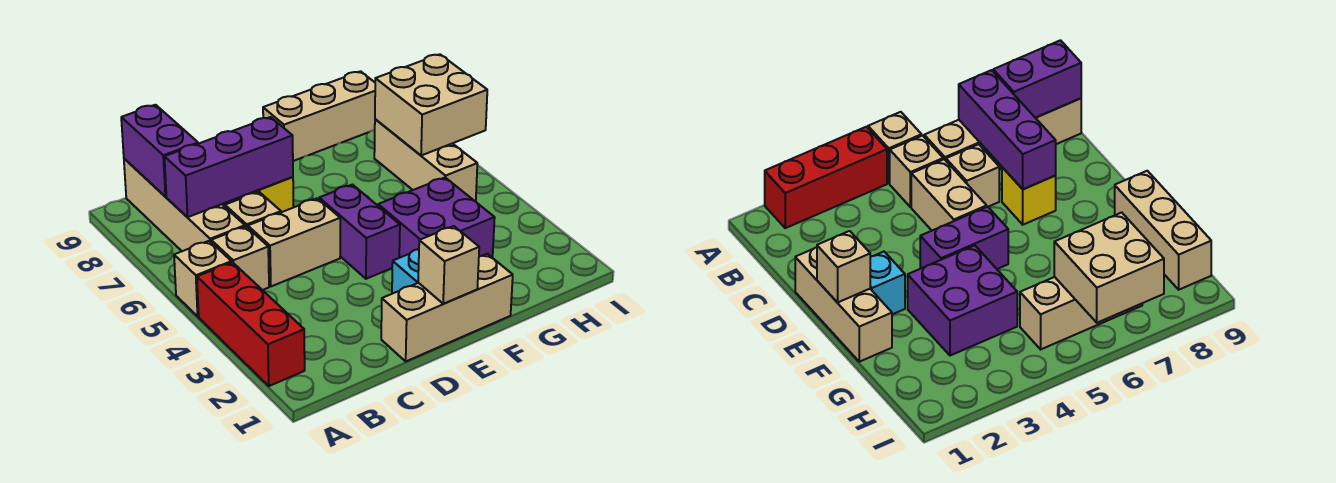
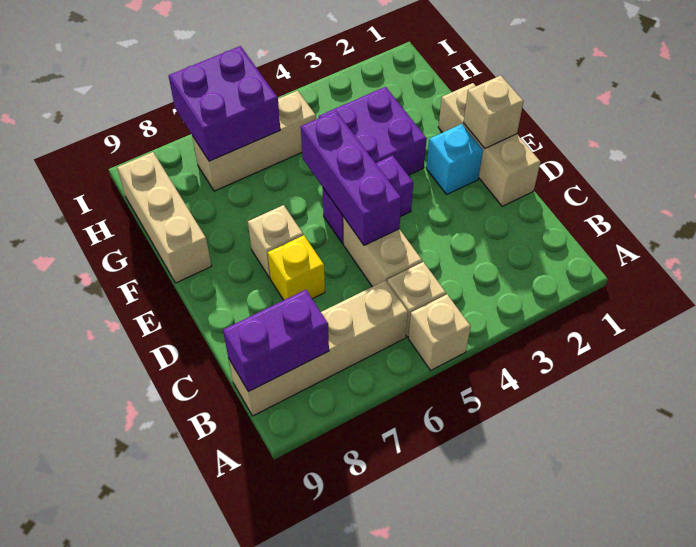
red brick A2:A4 level 1 -> none
purple brick B7:D7 level 2 -> purple brick D5:F5 level 2
tan brick C6 level 1 -> tan brick E7 level 1
tan brick H6:I7 level 2 -> purple brick H6:I7 level 2

